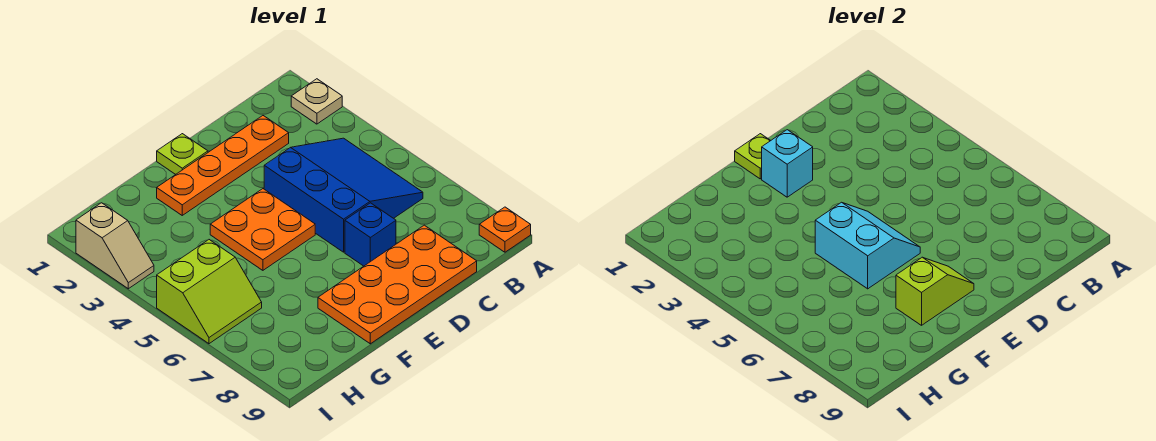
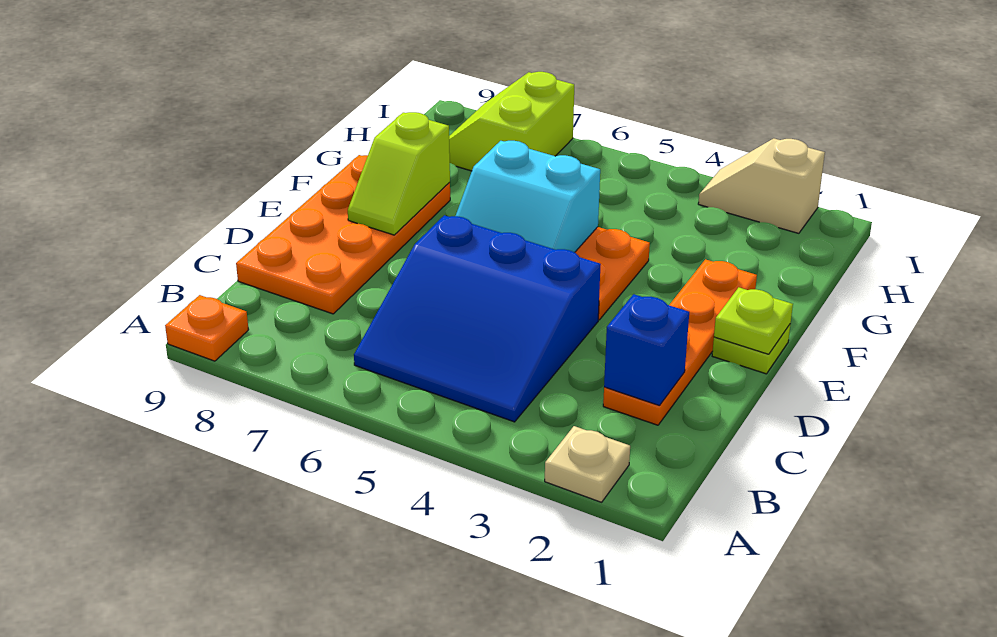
blue brick D7 level 1 -> blue brick C2 level 2
cyan brick E2 level 2 -> none
lime slope H5:I6 level 1 top 5 -> lime slope H7:I8 level 1 top 7

